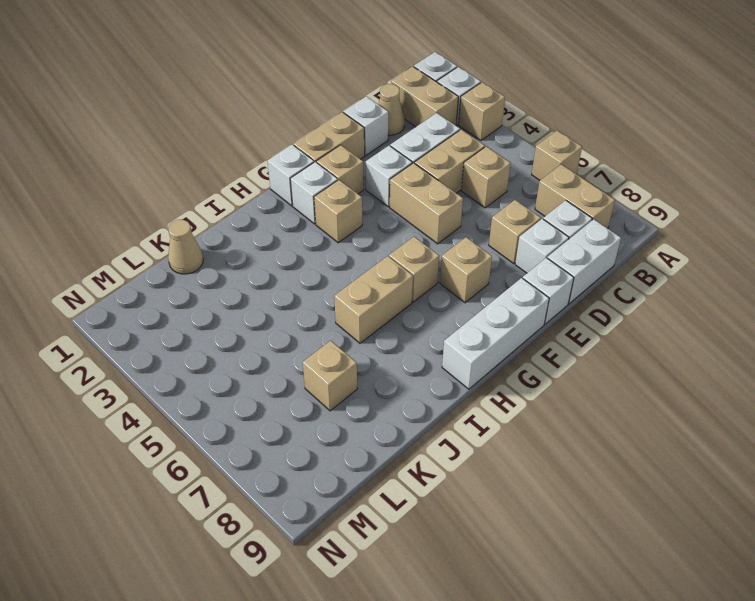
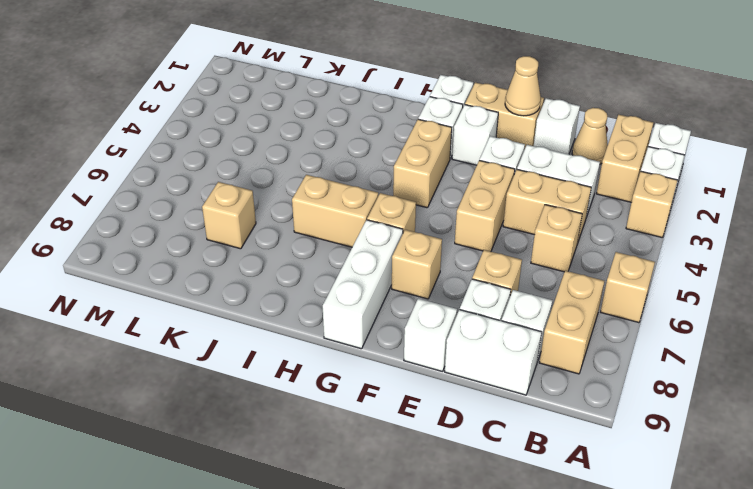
tan brick F2 level 1 -> white brick F2 level 1
white brick F9:H9 level 1 -> white brick G7:G9 level 1
tan brick G3 level 1 -> tan brick G3:G4 level 1
tan cone K1 level 1 -> tan cone E1 level 2

